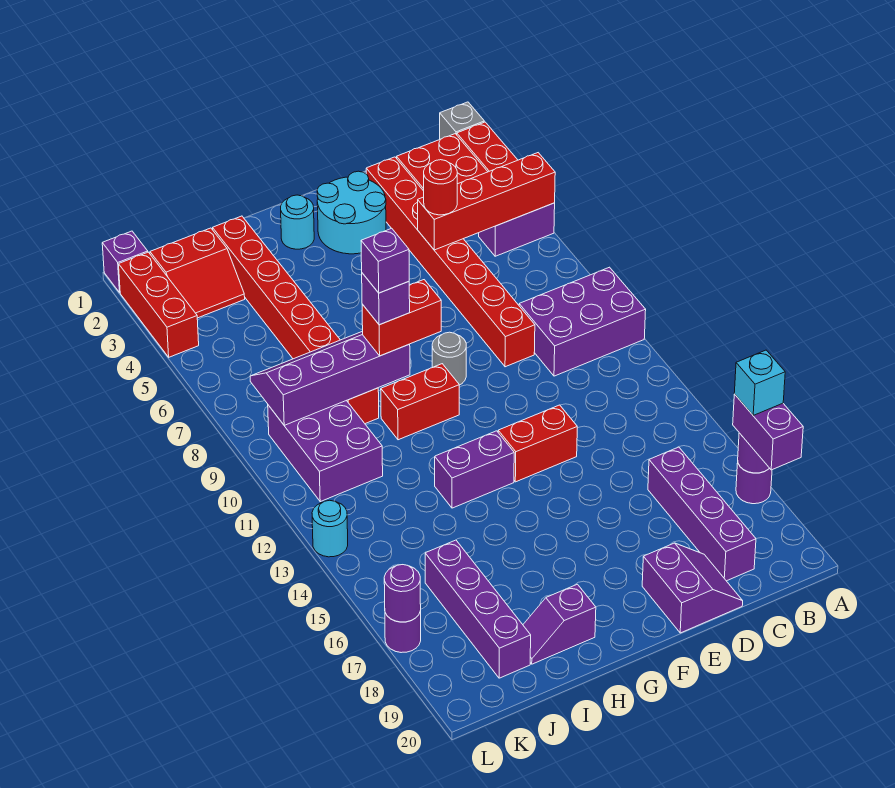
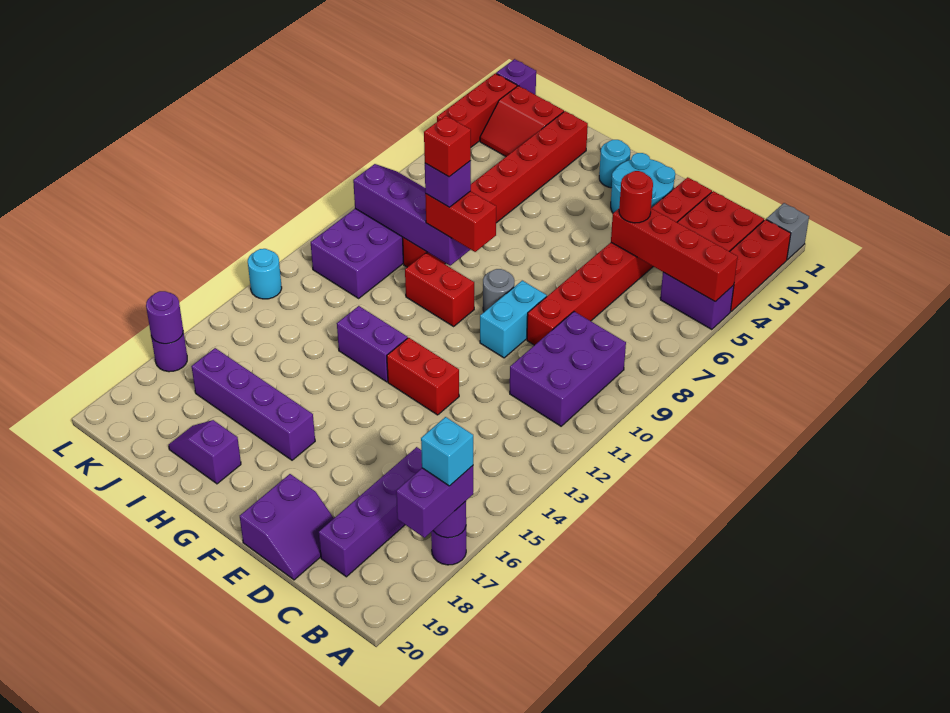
purple brick A9:C10 level 1 -> purple brick B9:C11 level 1
none -> cyan brick E9:E10 level 1
purple brick H9 level 5 -> red brick H9 level 5
purple brick J16:J19 level 1 -> purple brick G17:J17 level 1

